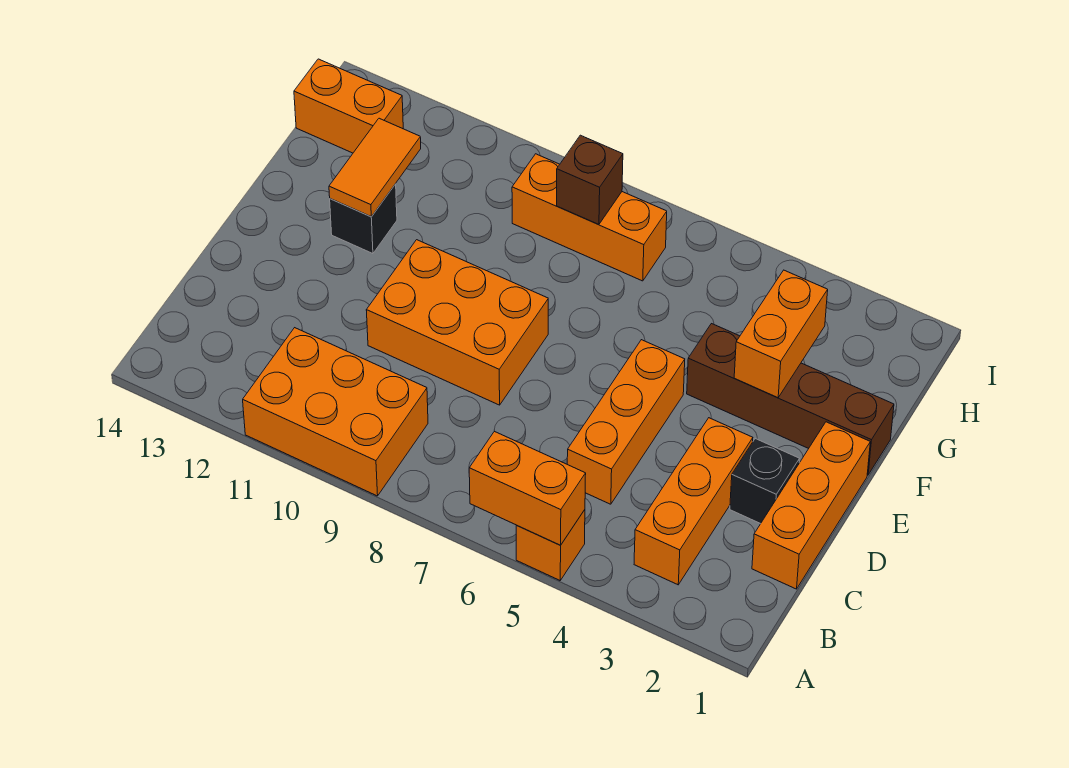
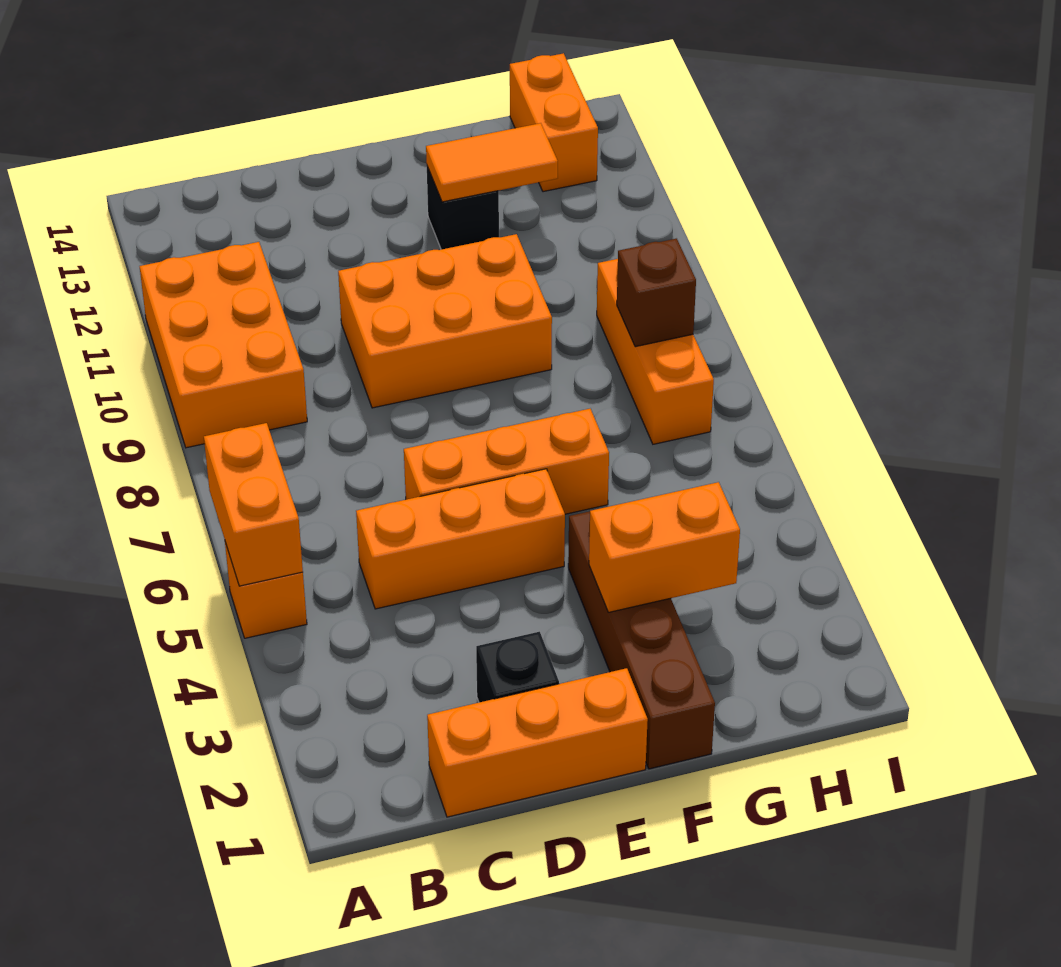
orange brick B3:D3 level 1 -> orange brick D6:F6 level 1
orange brick D8:E10 level 1 -> orange brick D9:F10 level 1

